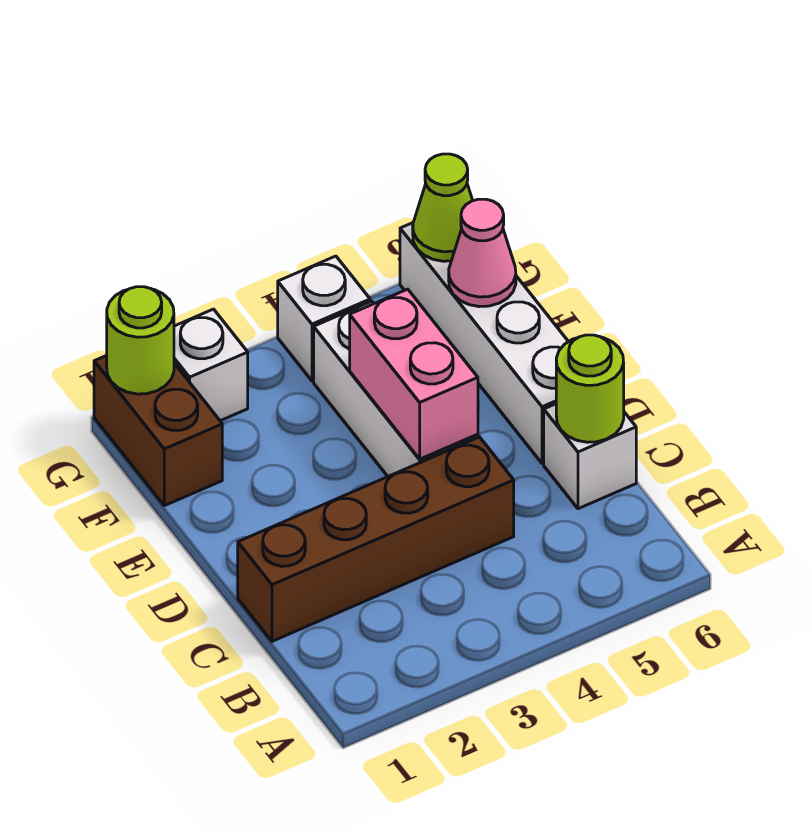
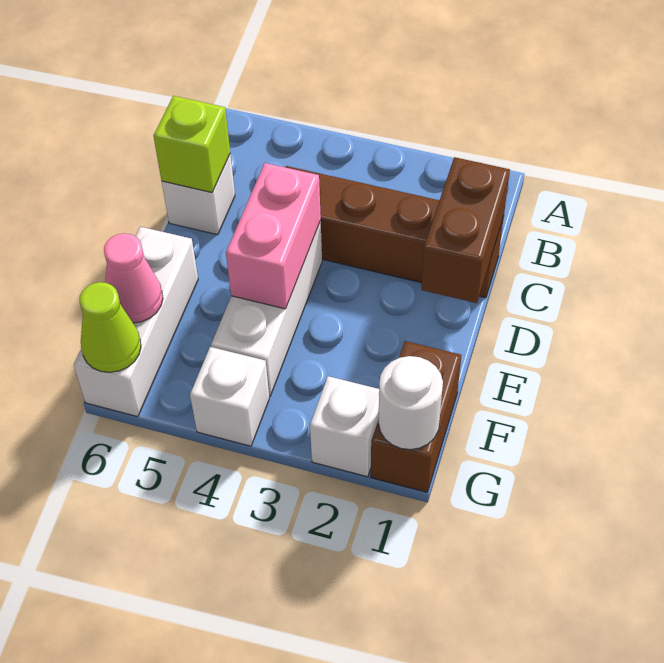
none -> brown brick C1:D1 level 2
lime round brick C6 level 2 -> lime brick C6 level 2
white brick D6:G6 level 1 -> white brick E6:G6 level 1
lime round brick G1 level 2 -> white round brick G1 level 2

